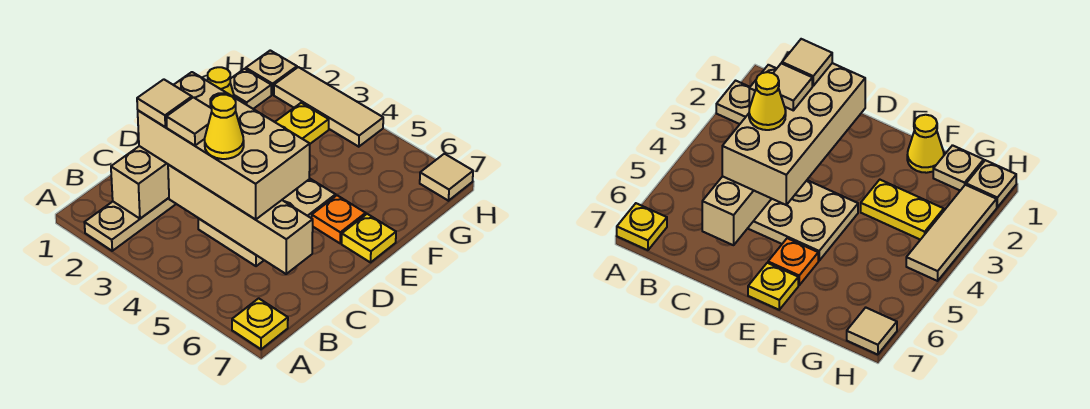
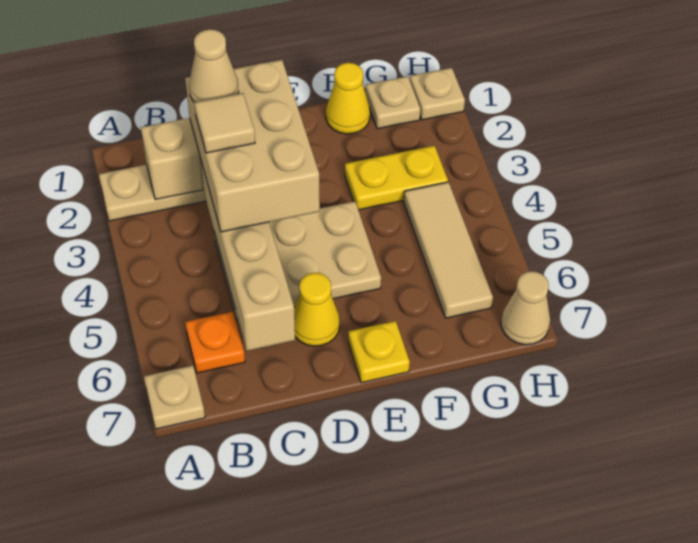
yellow plate A7 level 1 -> tan plate A7 level 1
tan brick C2:D5 level 3 -> tan brick C2:D4 level 3
tan tile C2 level 4 -> tan cone C2 level 4
yellow cone C4 level 4 -> yellow cone D6 level 1
orange plate E6 level 1 -> orange plate B6 level 1
tan tile H2:H4 level 1 -> tan tile G4:G6 level 1
tan tile H7 level 1 -> tan cone H7 level 1

